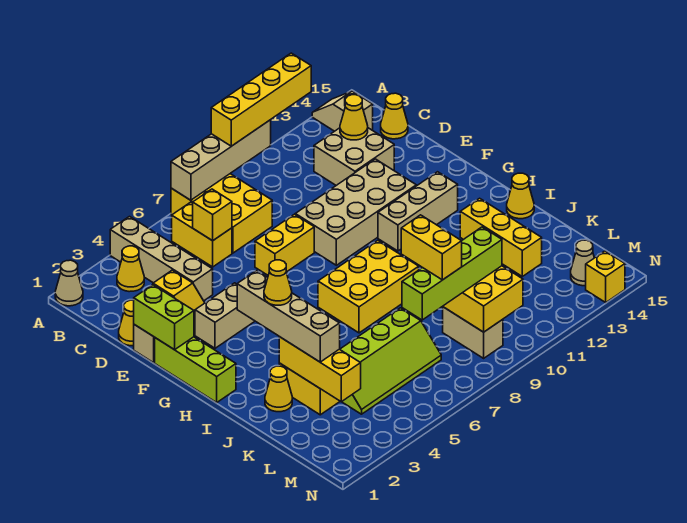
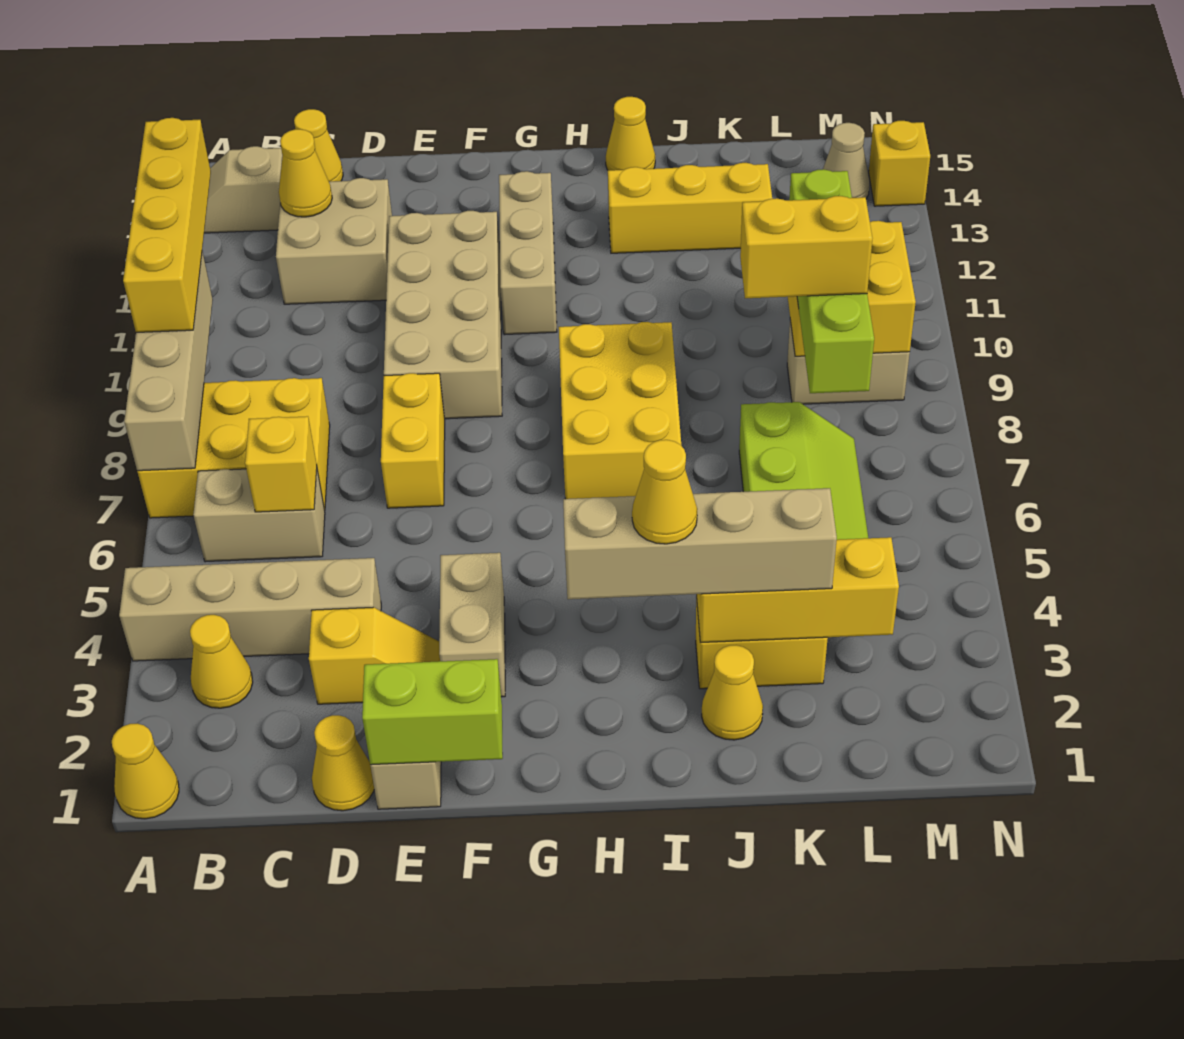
tan cone A1 level 1 -> yellow cone A1 level 1
yellow brick B6:C6 level 1 -> tan brick B6:C6 level 1
lime brick F1:H1 level 1 -> none

